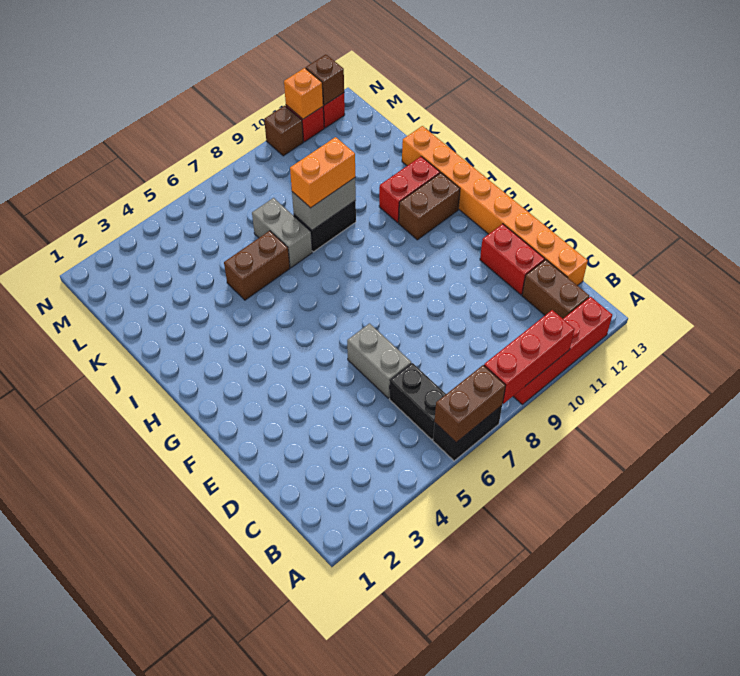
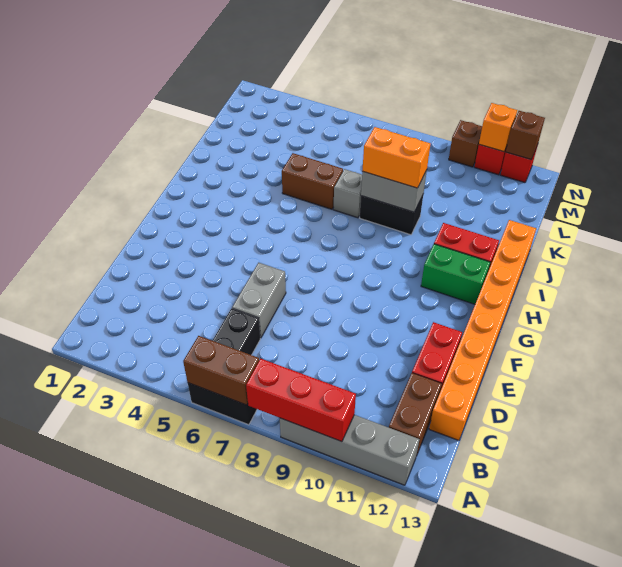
red brick A9:A12 level 1 -> grey brick A9:A12 level 1
brown brick H11:H12 level 1 -> green brick H11:H12 level 1
grey brick J7:K7 level 1 -> grey brick J7 level 1

